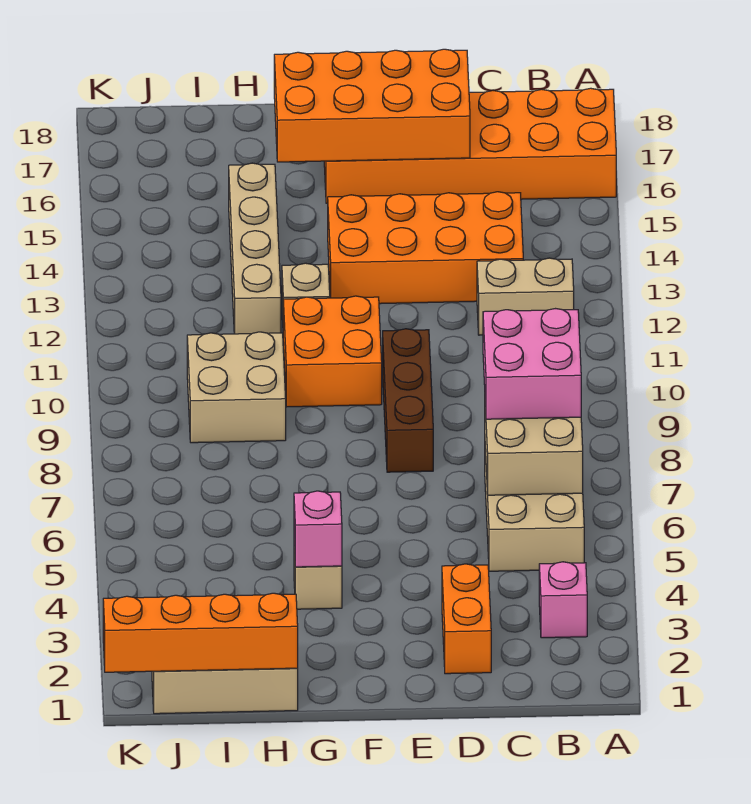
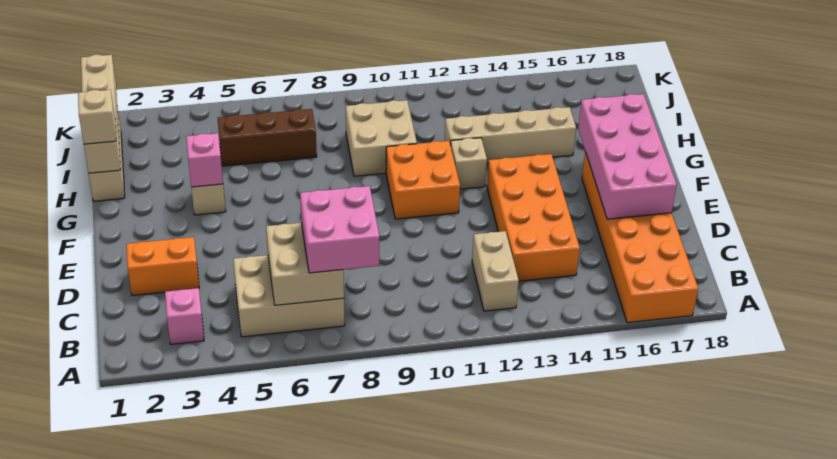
orange brick D16:G17 level 2 -> pink brick D16:G17 level 2
brown brick E8:E10 level 1 -> brown brick I5:I7 level 1
orange brick H1:K1 level 2 -> tan brick H1:K1 level 2
none -> tan brick H1 level 3

